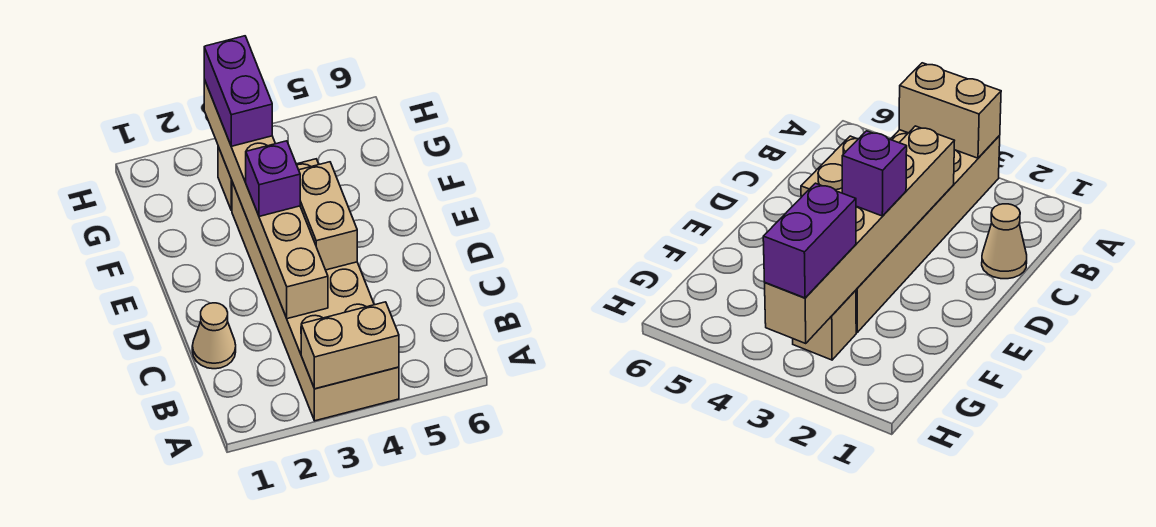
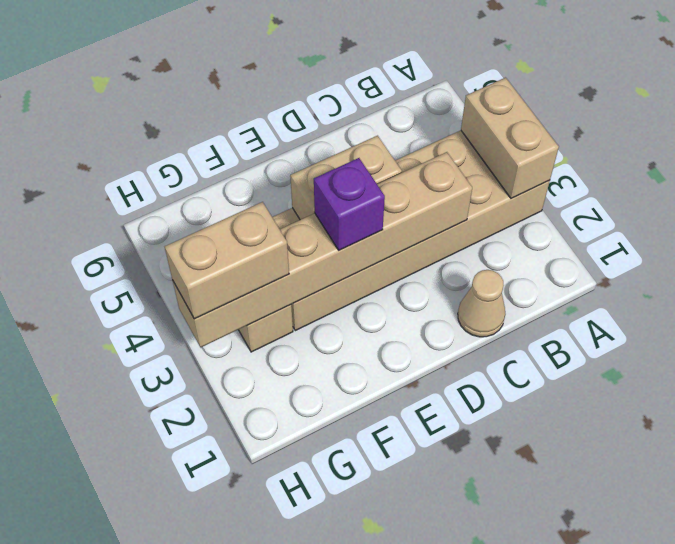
purple brick G3:H3 level 3 -> tan brick G3:H3 level 3

